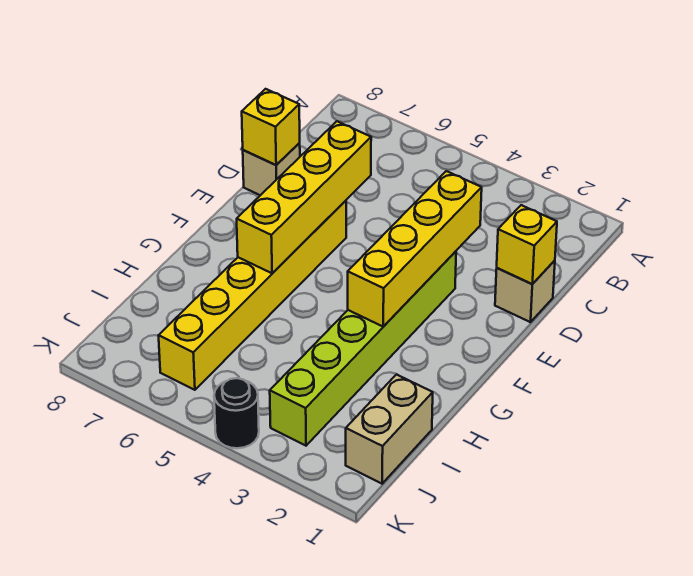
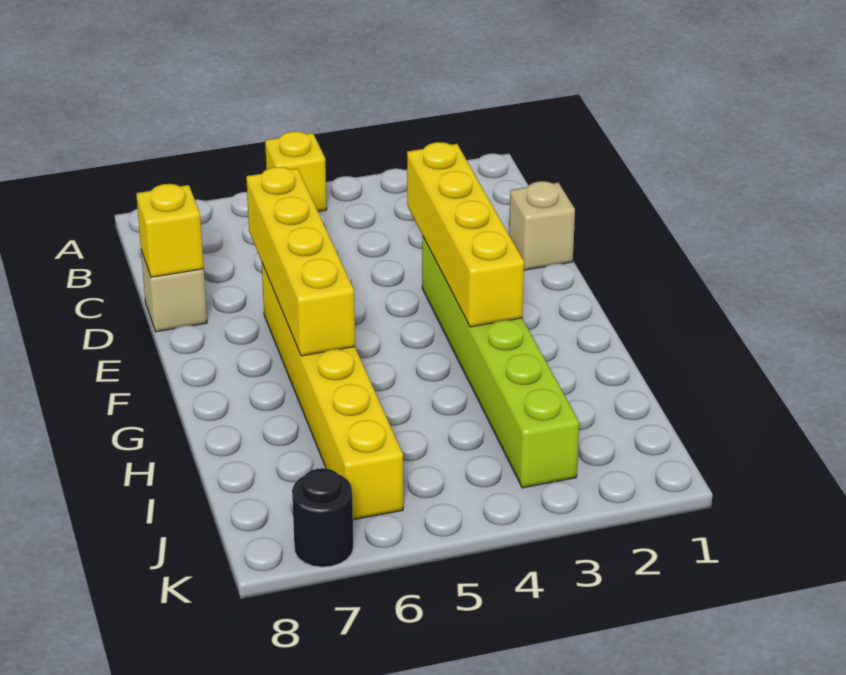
yellow brick D1 level 2 -> yellow brick A5 level 1
tan brick I1:J1 level 1 -> none
black round brick K4 level 1 -> black round brick K7 level 1

